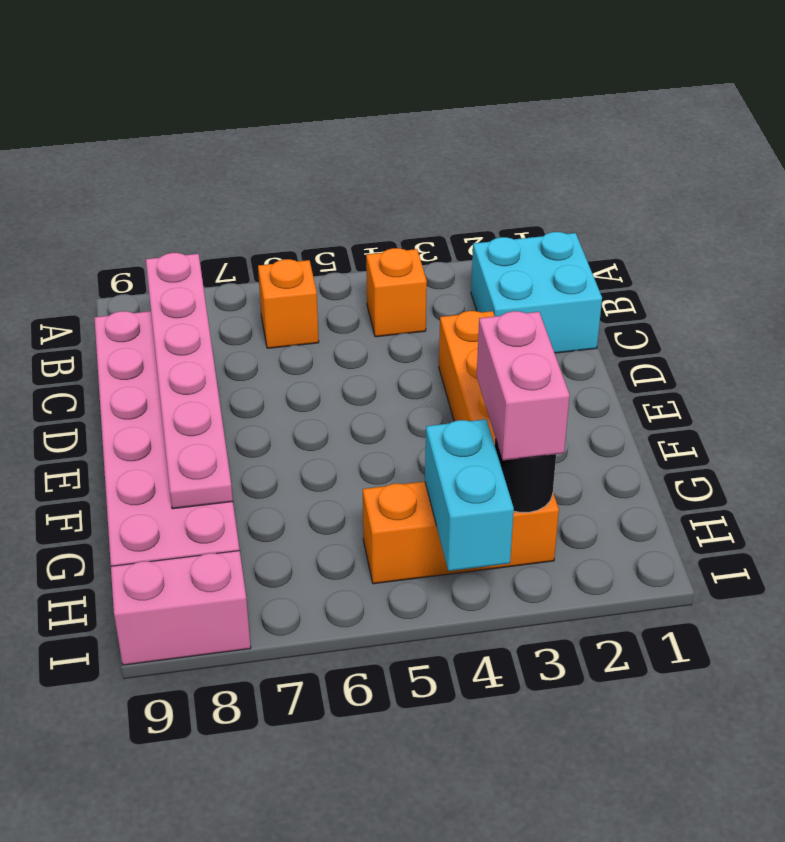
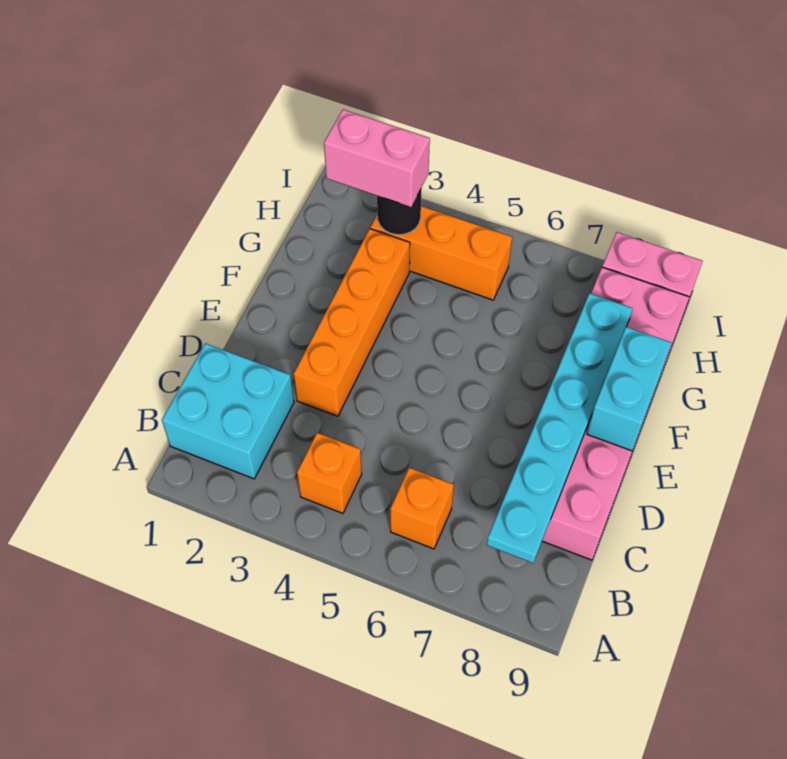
pink plate B8:G8 level 2 -> cyan plate B8:G8 level 2
pink brick G3:H3 level 3 -> pink brick H2:H3 level 3
cyan brick H4:I4 level 2 -> cyan brick E9:F9 level 2

